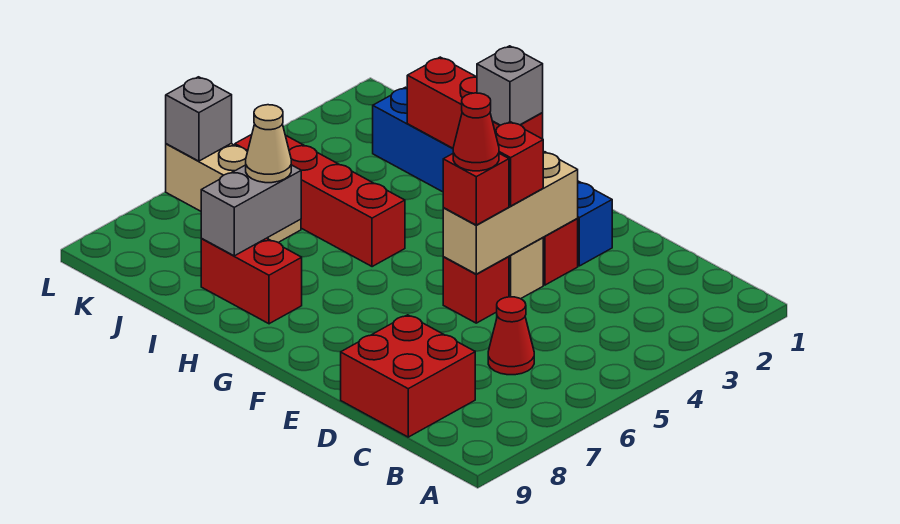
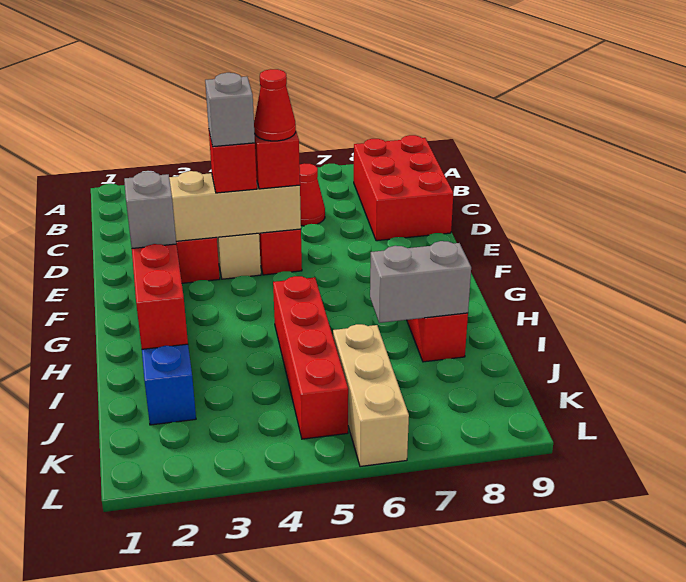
red brick C8:D9 level 1 -> red brick B8:D9 level 1
tan cone I7 level 3 -> none
grey brick L6 level 2 -> grey brick E4 level 4

